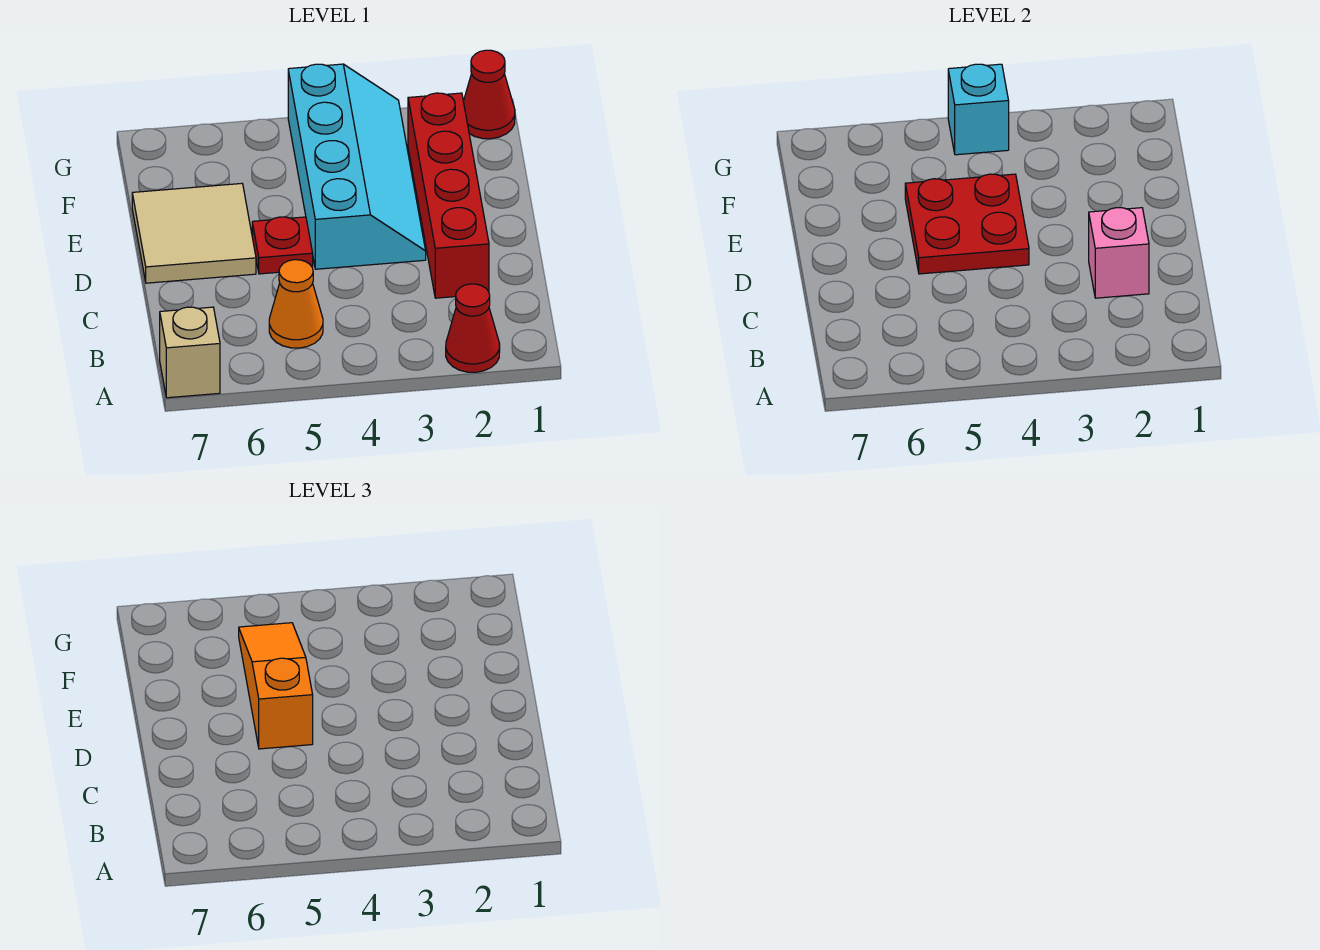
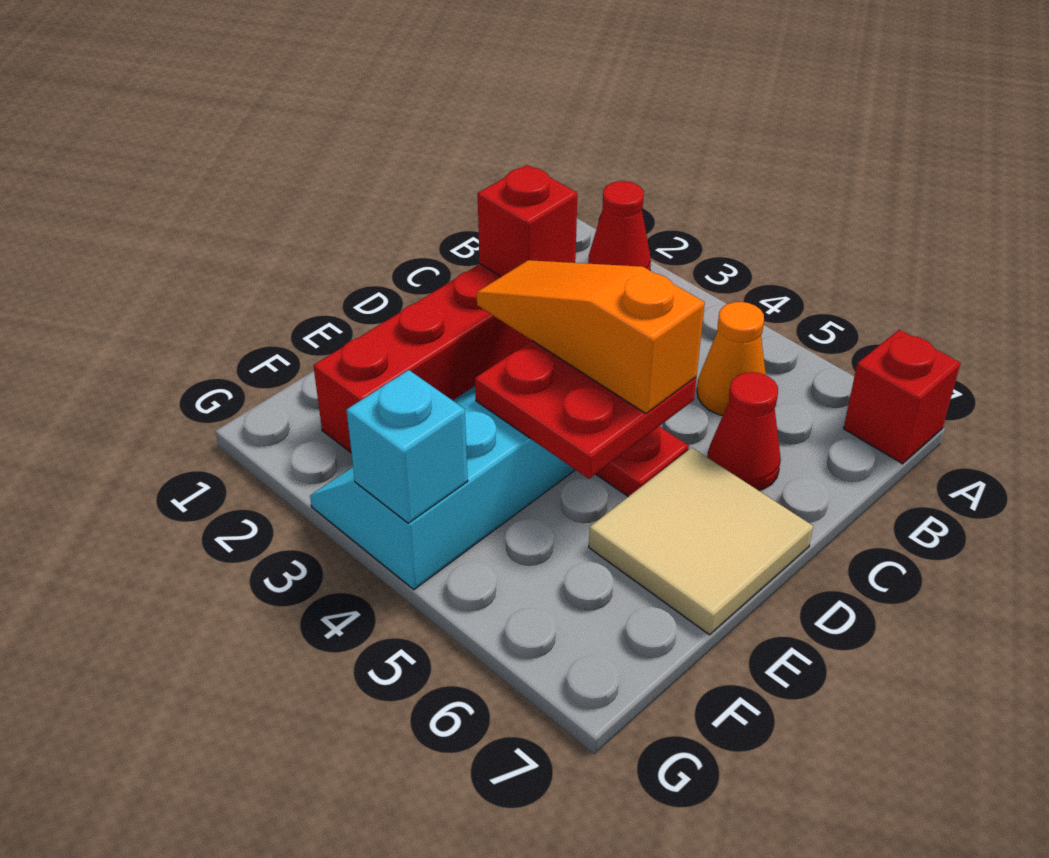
tan brick A7 level 1 -> red brick A7 level 1
pink brick C2 level 2 -> red brick C2 level 2
orange slope D5:F5 level 3 top D -> orange slope D3:D5 level 3 top 5
red cone G1 level 1 -> red cone C6 level 1

